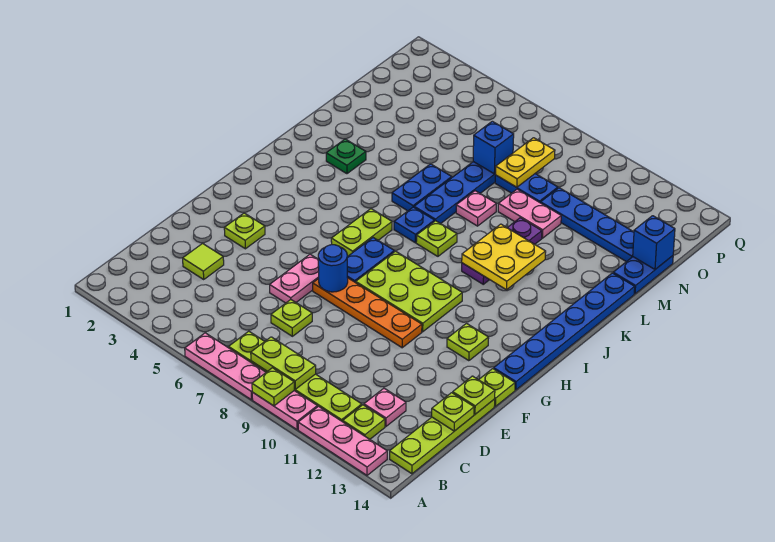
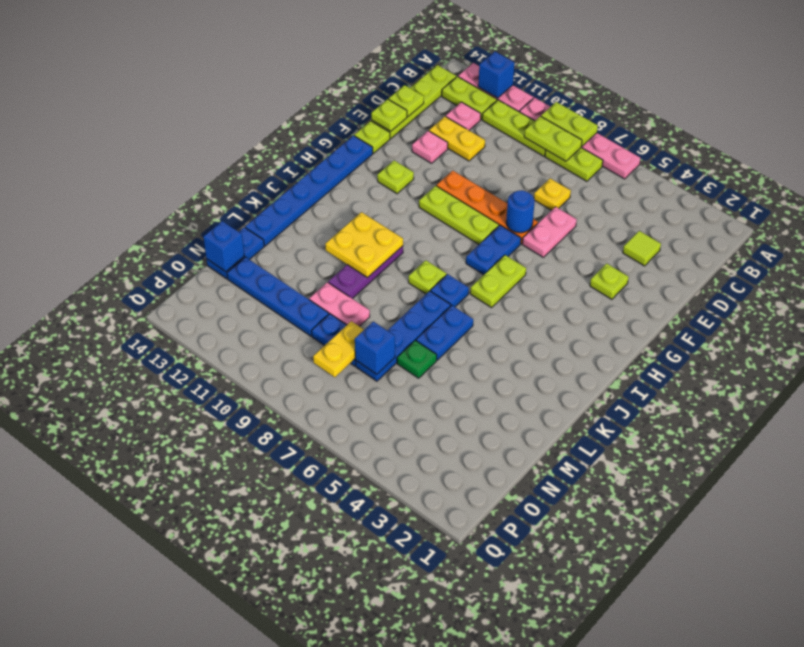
lime plate A9 level 2 -> lime plate A8:A9 level 2
none -> blue brick A12 level 2
lime plate B12 level 1 -> lime plate B12:B13 level 1
lime plate D7 level 1 -> yellow plate D7 level 1
none -> yellow plate D11:D12 level 1
lime plate G8:H10 level 1 -> lime plate G8:G10 level 1
green plate K3 level 1 -> green plate M6 level 1
pink plate L8 level 1 -> pink plate E12 level 1

